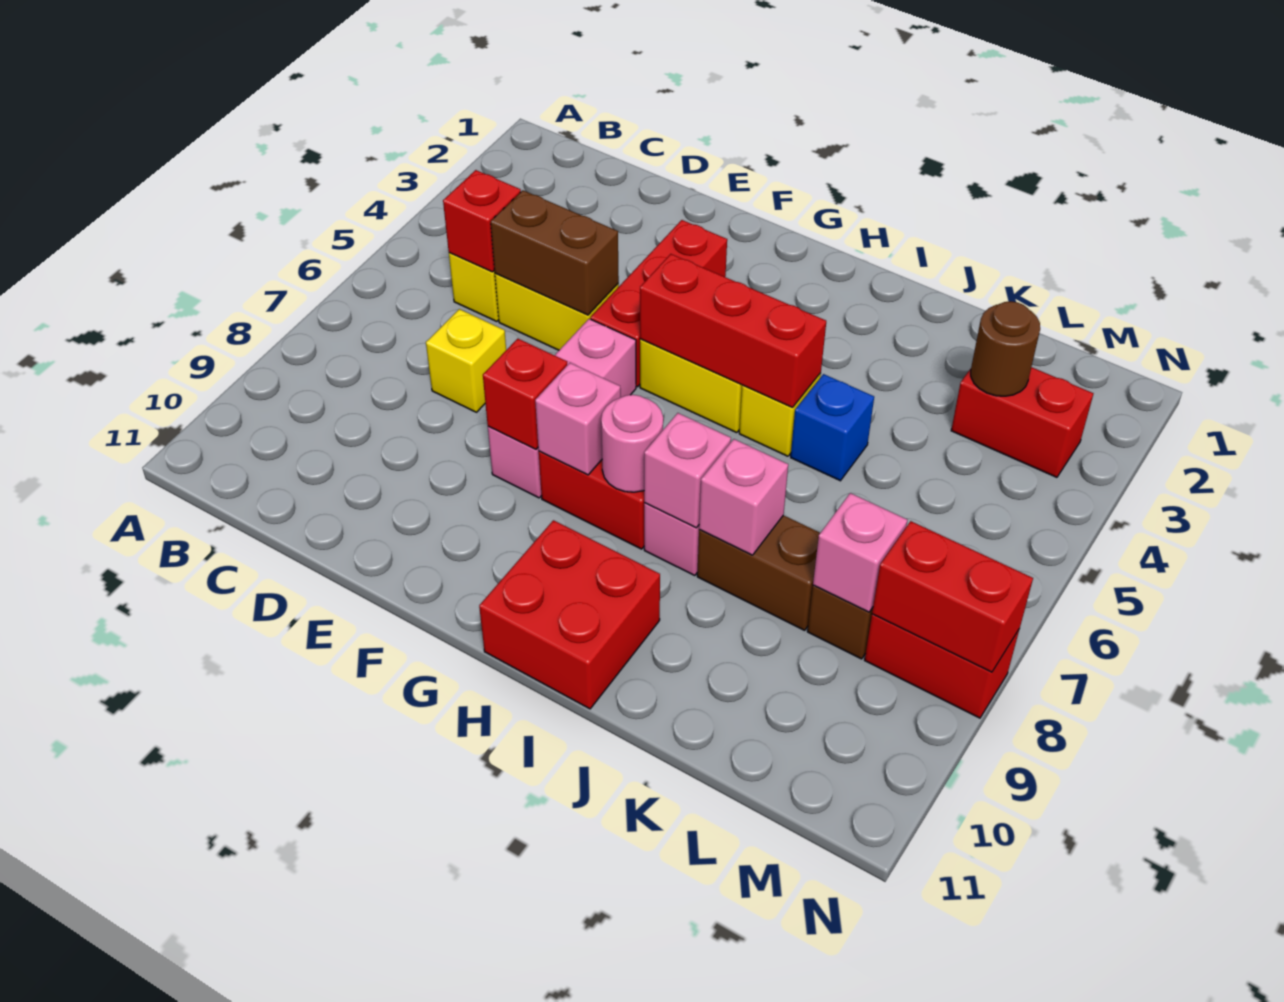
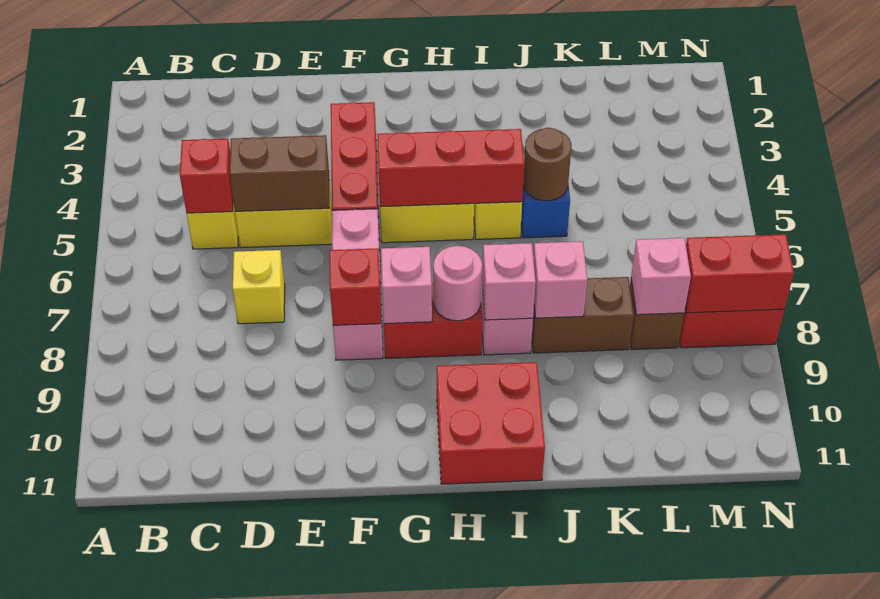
red brick L3:M3 level 1 -> none
brown round brick L3 level 2 -> brown round brick J5 level 2

